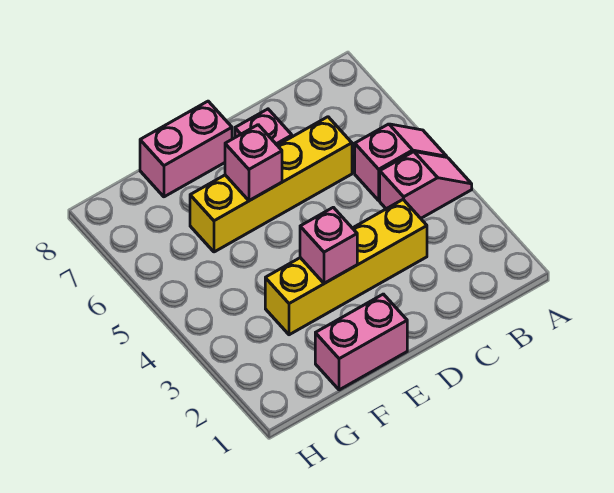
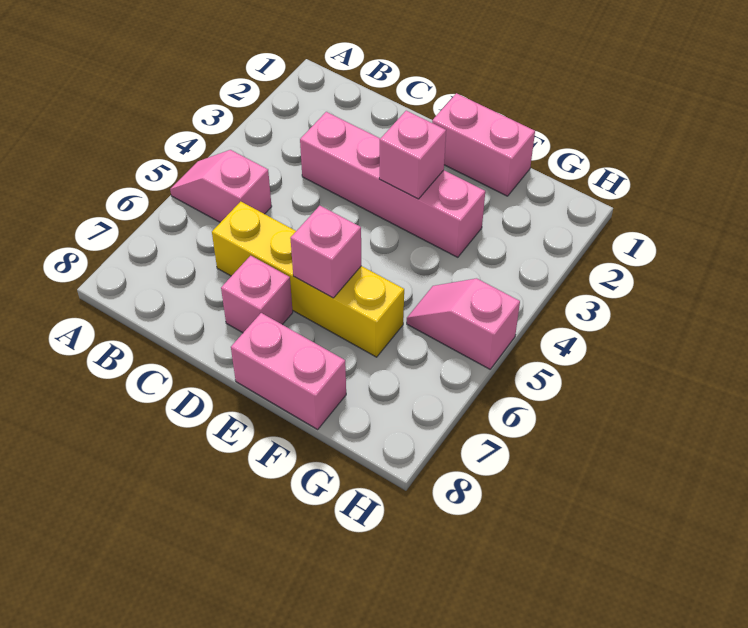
pink slope A4:B4 level 1 top B -> pink slope G5:H5 level 1 top H
yellow brick C3:F3 level 1 -> pink brick C3:F3 level 1

